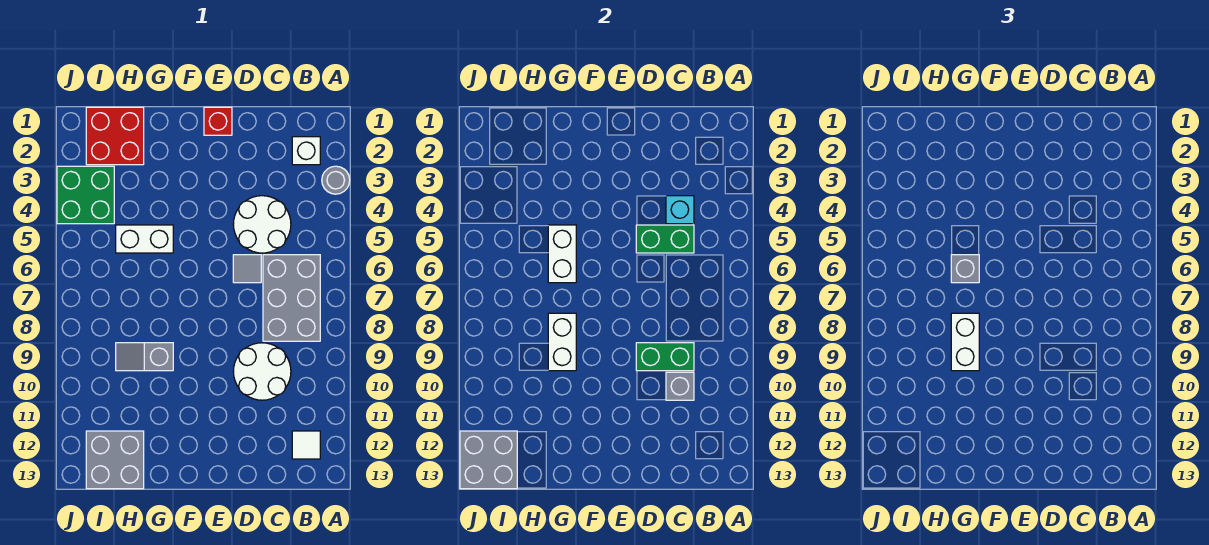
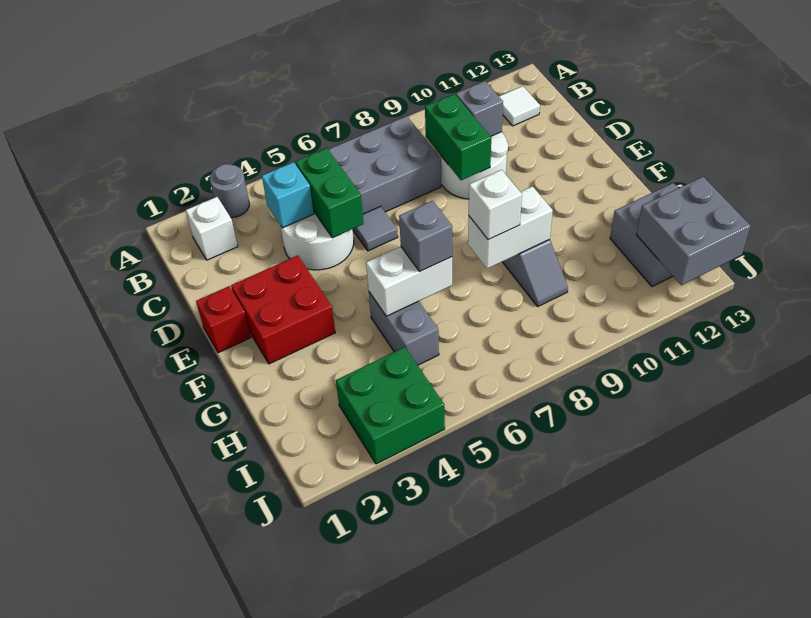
white brick G5:H5 level 1 -> grey brick G5:H5 level 1
white brick G8:G9 level 3 -> white brick G8 level 3
red brick H1:I2 level 1 -> red brick E2:F3 level 1

